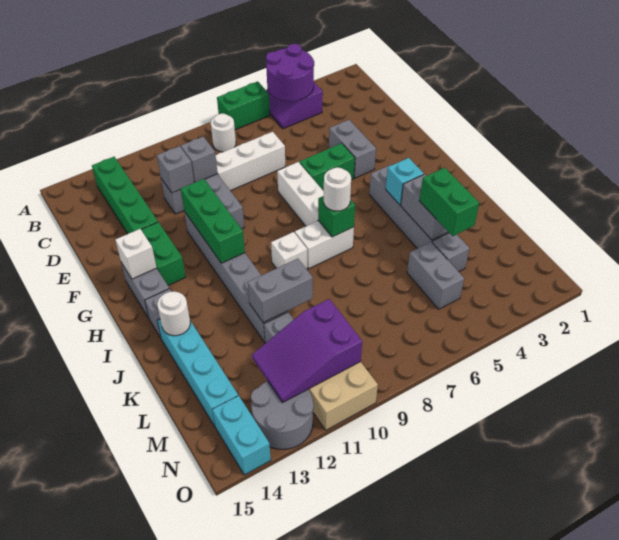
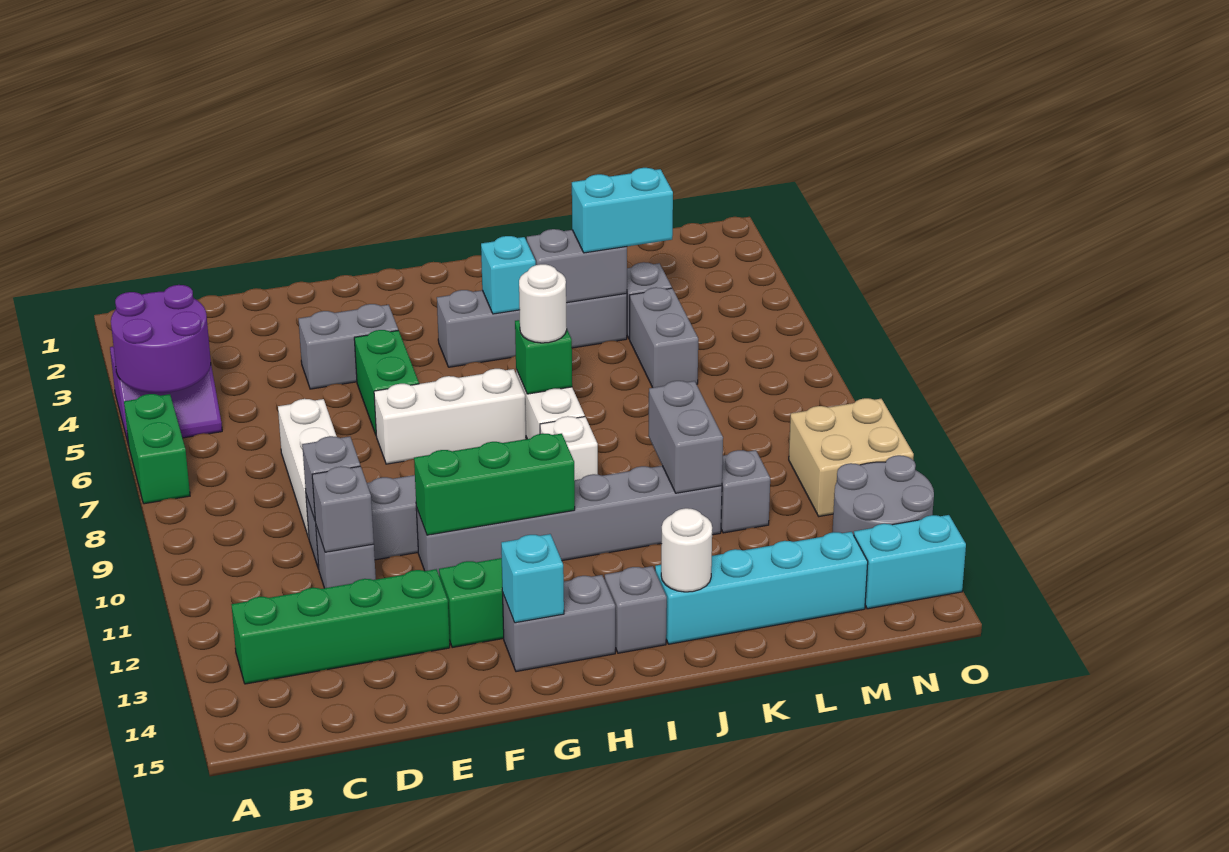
white round brick B8 level 1 -> none
white brick G14 level 2 -> cyan brick G14 level 2
green brick K4:L4 level 3 -> cyan brick K4:L4 level 3
grey brick L5:M5 level 1 -> grey brick L5:L6 level 1
purple slope M10:N12 level 2 top 10 -> none

